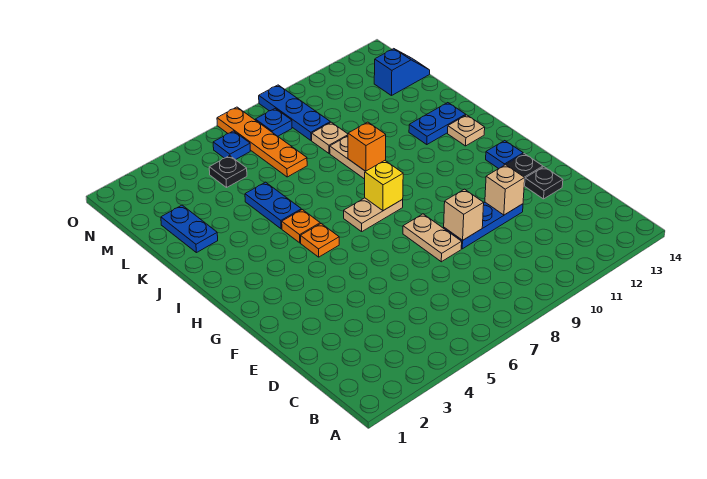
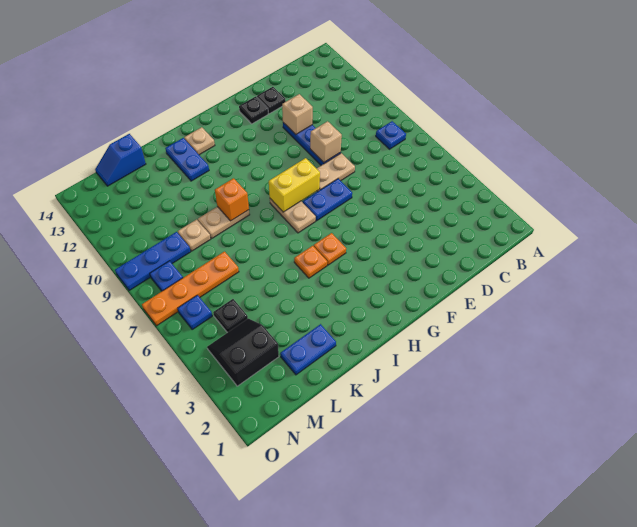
blue plate G13 level 1 -> blue plate B8 level 1
yellow brick H8 level 2 -> yellow brick G8:H8 level 2
blue plate J5:K5 level 1 -> blue plate F7:G7 level 1
none -> black slope M3:N4 level 1 top 3
blue slope M13:M14 level 1 top 13 -> blue slope L14:M14 level 1 top L

